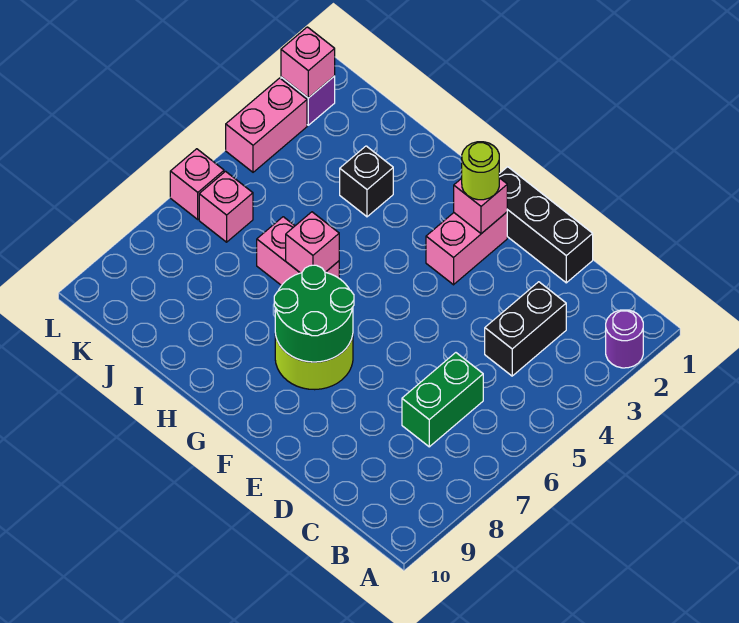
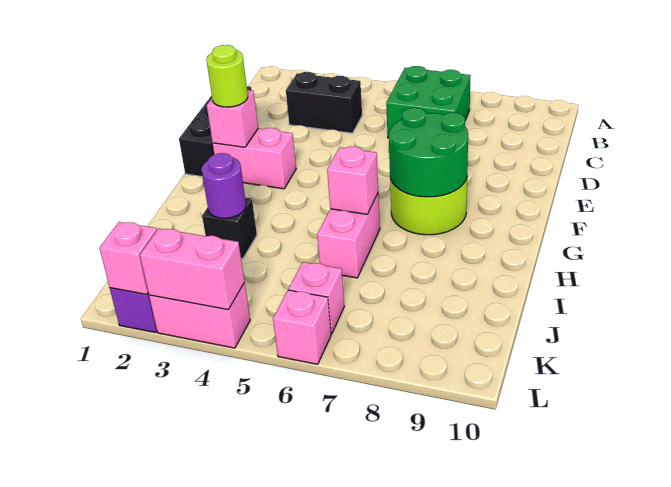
purple round brick A2 level 1 -> purple round brick I3 level 2
green brick C6:C7 level 1 -> green brick B6:C7 level 1
none -> pink brick L3:L4 level 2

